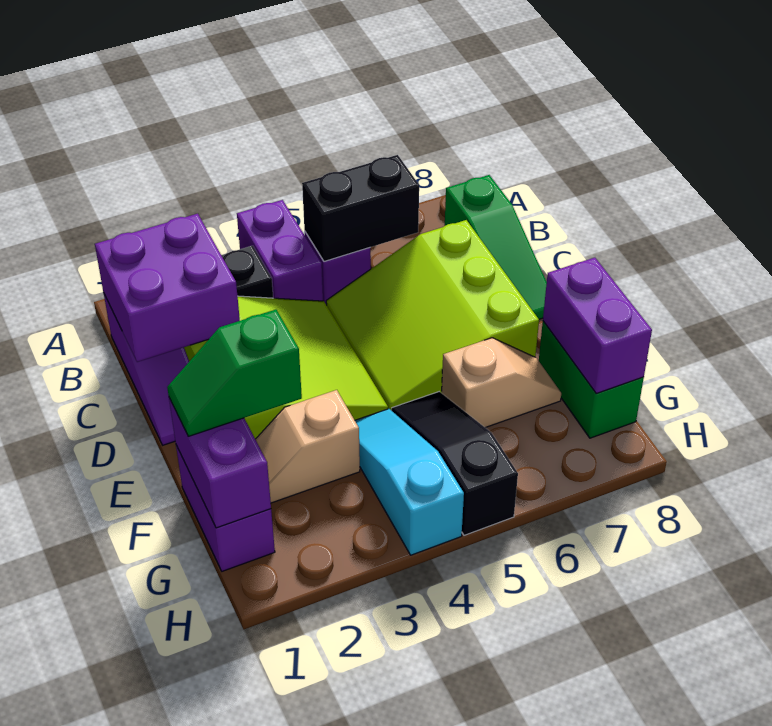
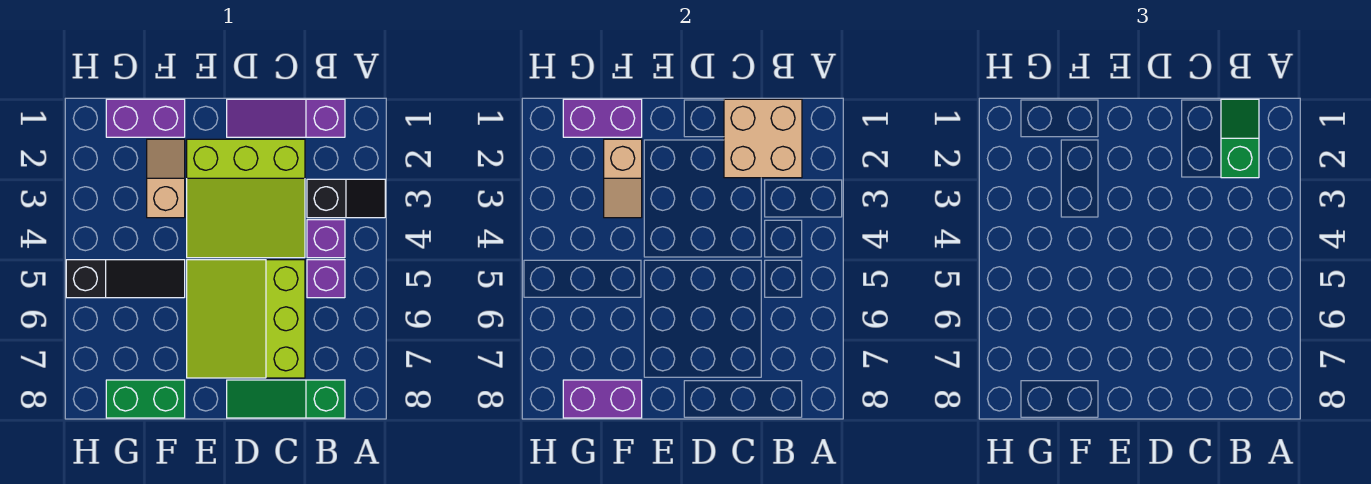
purple brick A4:B4 level 1 -> purple brick B4 level 1
purple brick B1:C2 level 2 -> tan brick B1:C2 level 2
black brick B5:B6 level 2 -> none
lime slope C5:E7 level 1 top 7 -> lime slope C5:E7 level 1 top C
green slope F1:F2 level 3 top 2 -> green slope B1:B2 level 3 top 2
cyan slope F4:H4 level 1 top H -> none
tan slope F6:F7 level 1 top 6 -> tan slope F2:F3 level 2 top 2

